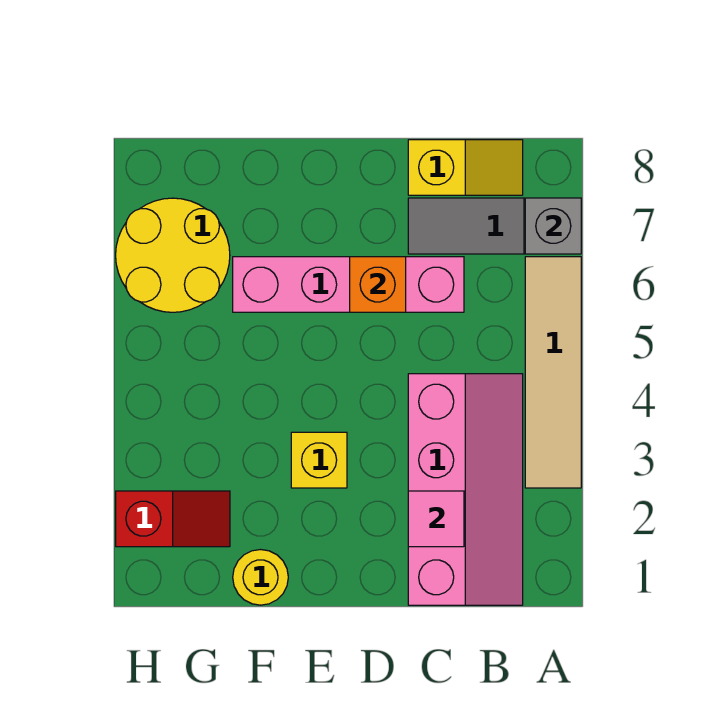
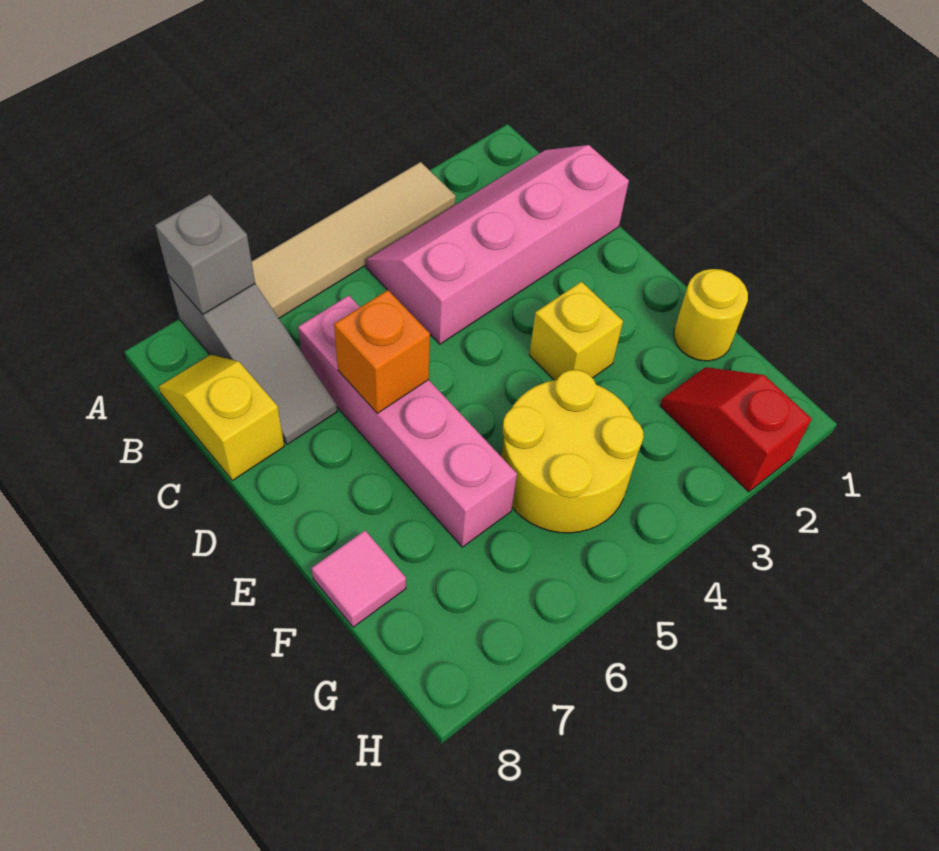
pink tile C2 level 2 -> pink tile F8 level 1
yellow round brick G6:H7 level 1 -> yellow round brick F4:G5 level 1

